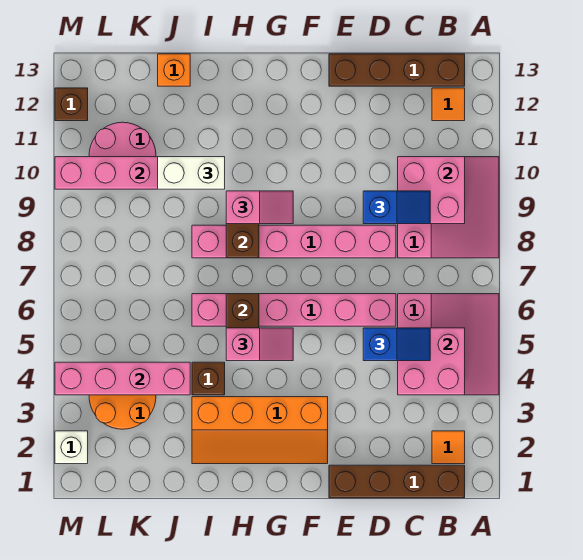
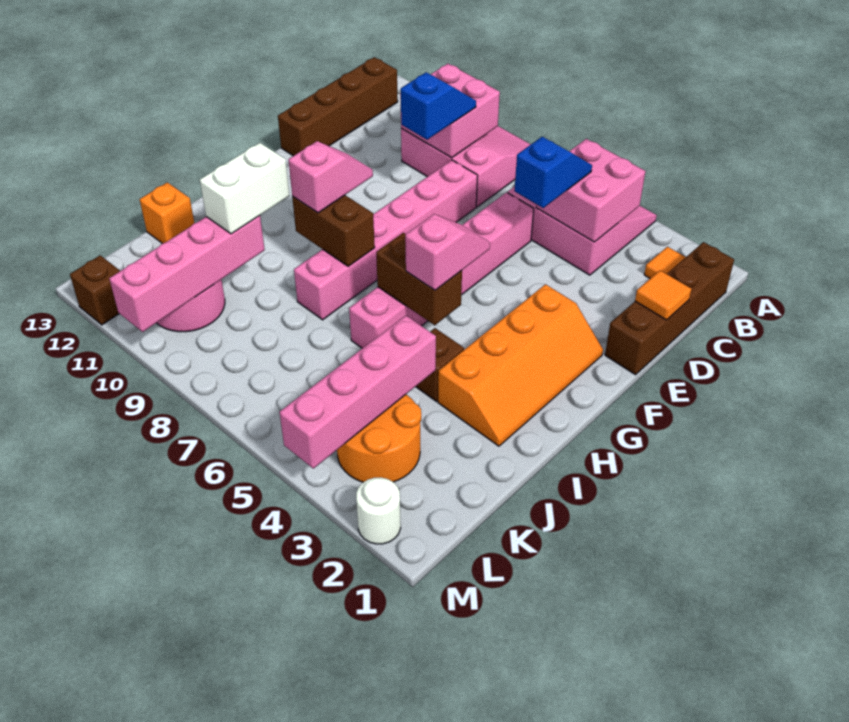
orange tile B12 level 1 -> orange tile D1 level 2
white brick M2 level 1 -> white round brick M2 level 1

